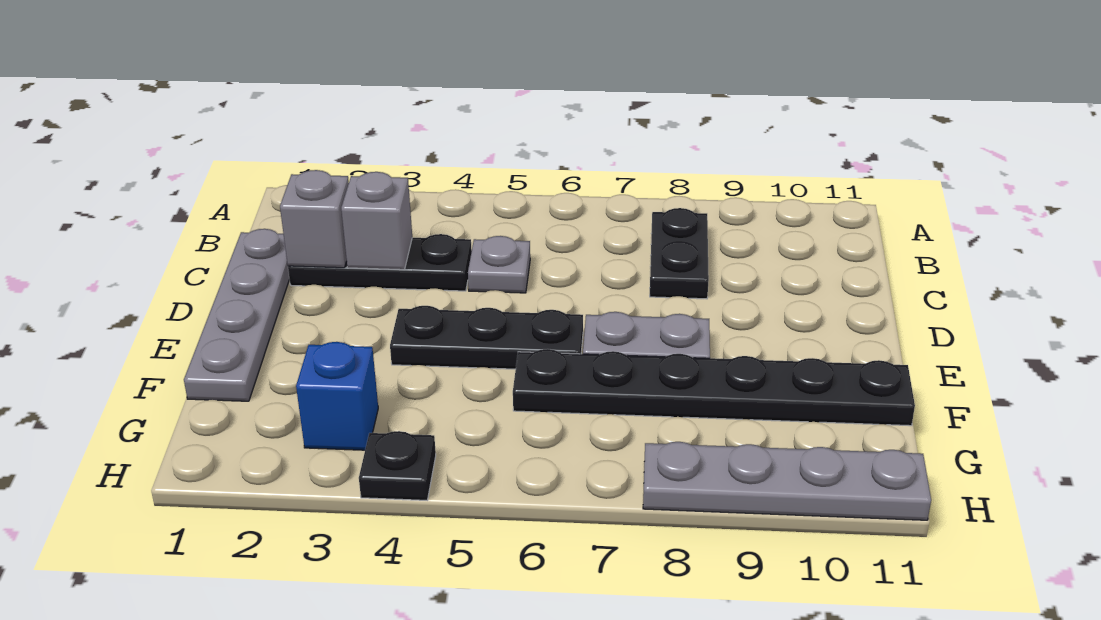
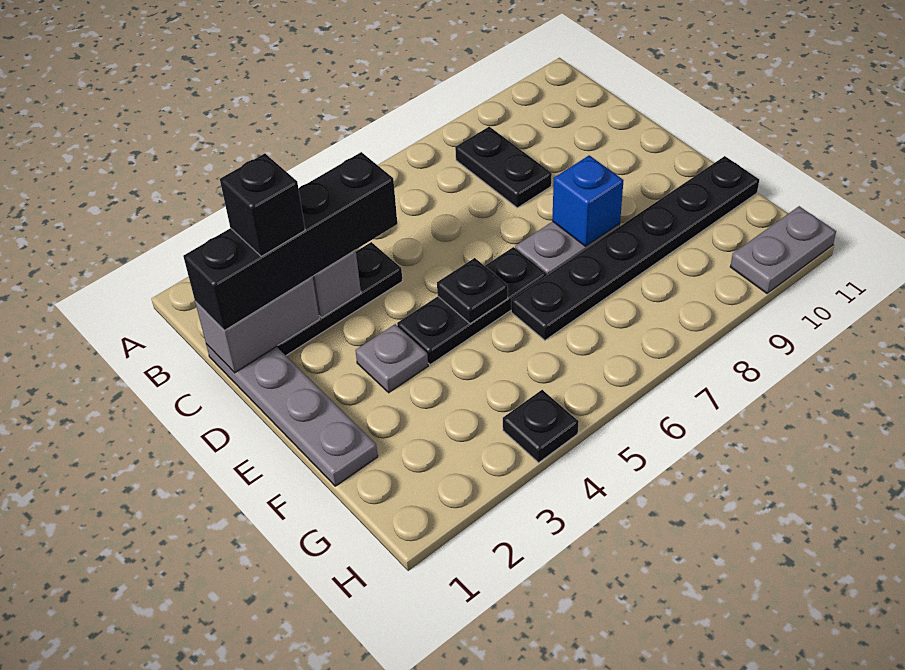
none -> black brick C1:C4 level 3
grey brick C2 level 2 -> grey brick C1:C2 level 2
none -> black brick C2 level 4
grey plate C5 level 1 -> grey plate E3 level 1
none -> black plate E5 level 2
blue brick G3 level 1 -> blue brick E8 level 2
grey plate H8:H11 level 1 -> grey plate H10:H11 level 1

